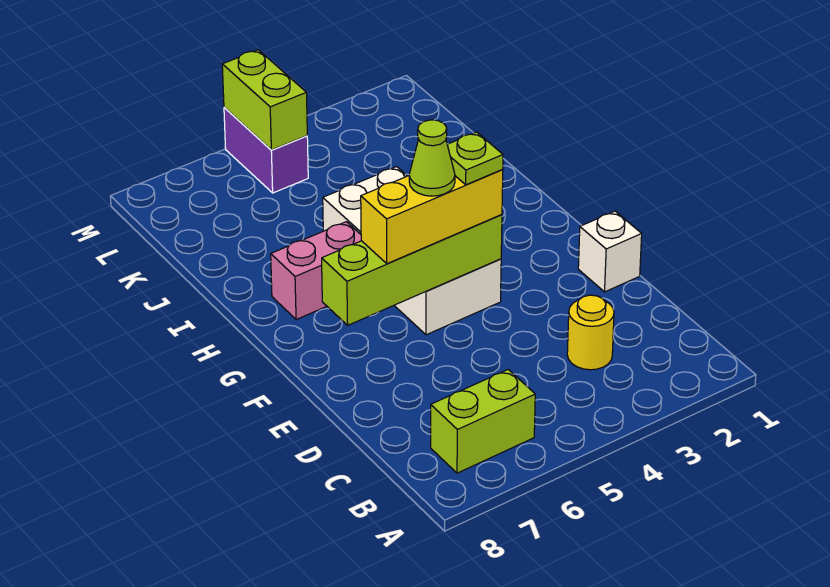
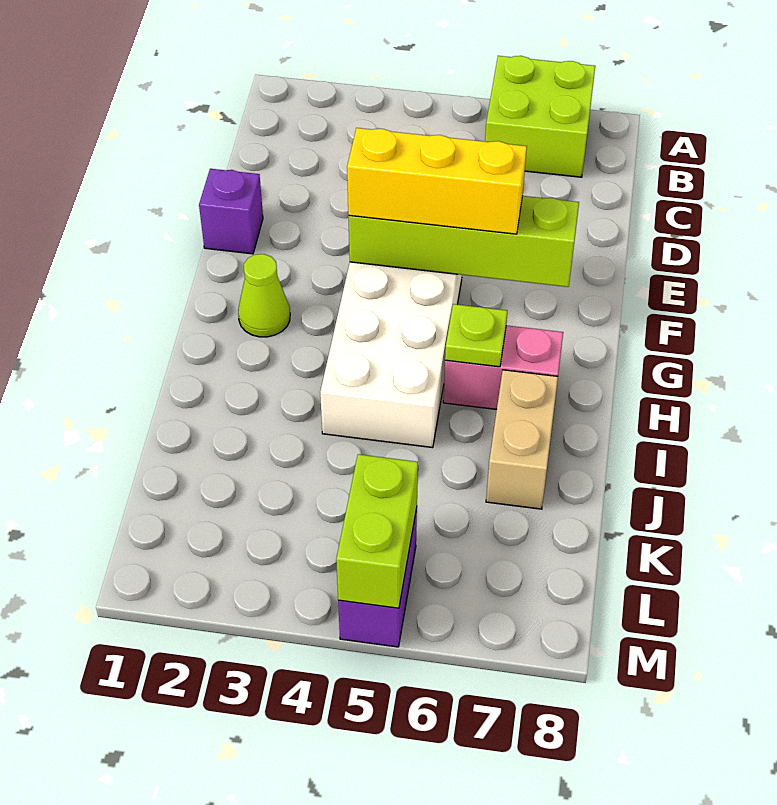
lime brick B6:B7 level 1 -> lime brick A6:B7 level 1
yellow round brick C3 level 1 -> none
white brick E1 level 1 -> purple brick E1 level 1
lime plate F4 level 4 -> lime plate H6 level 2
lime cone F5 level 4 -> lime cone G2 level 1
none -> tan brick I7:J7 level 1

